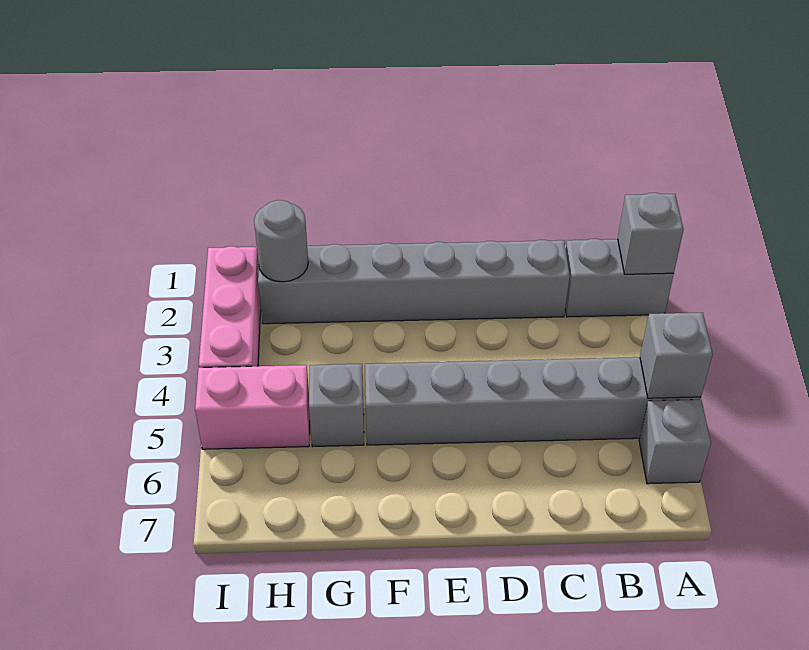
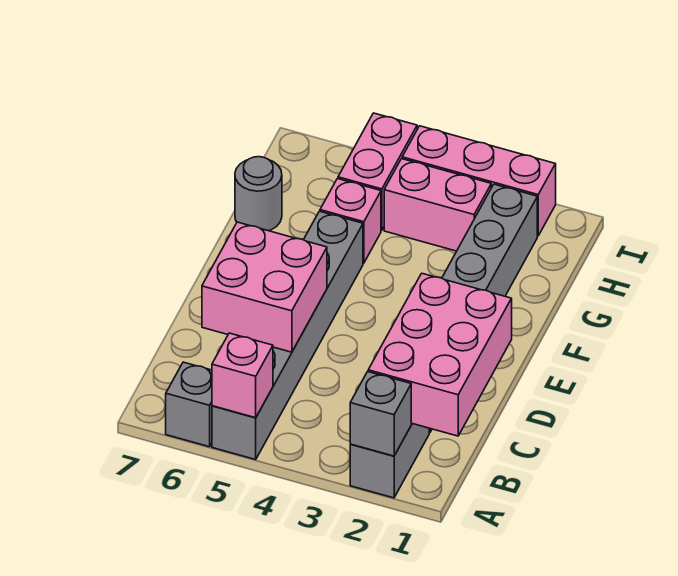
grey brick A5 level 2 -> pink brick A5 level 2
none -> pink brick B1:D2 level 2
none -> pink brick C5:D6 level 2
grey brick G5 level 1 -> pink brick G5 level 1
grey round brick H2 level 2 -> grey round brick G7 level 1
none -> pink brick H3:H4 level 1

